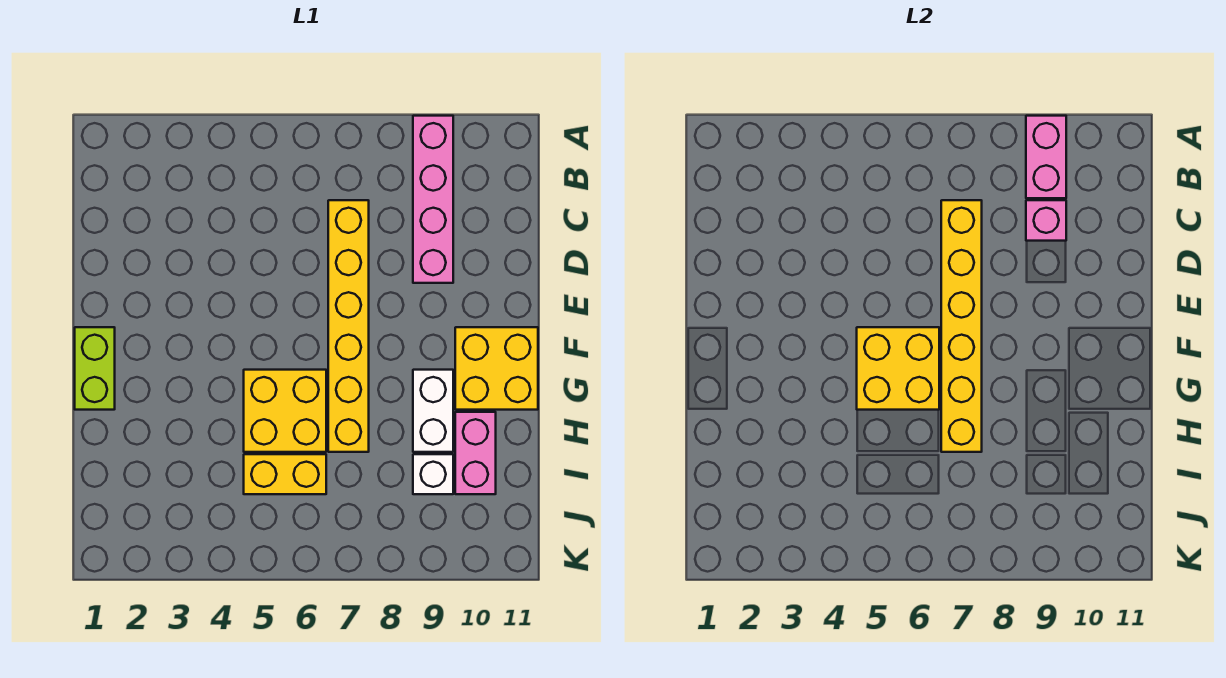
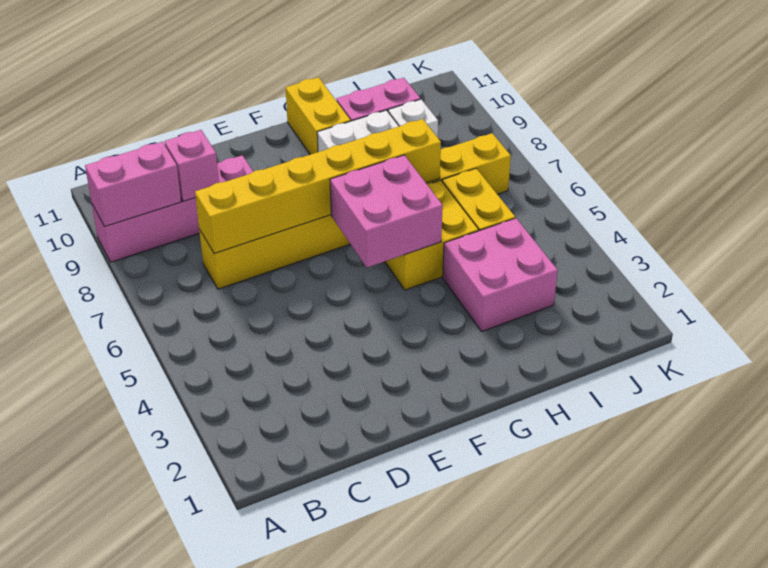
yellow brick C7:H7 level 1 -> yellow brick C7:J7 level 1
lime brick F1:G1 level 1 -> none
yellow brick F5:G6 level 2 -> pink brick F5:G6 level 2
yellow brick F10:G11 level 1 -> yellow brick G10:G11 level 1
none -> pink brick H3:I4 level 1

